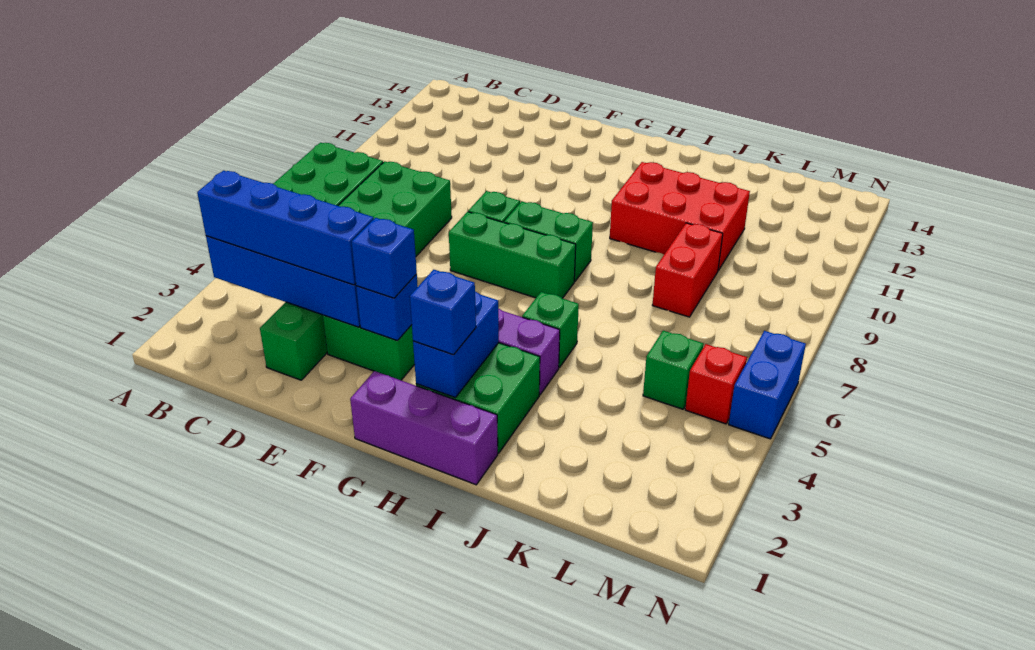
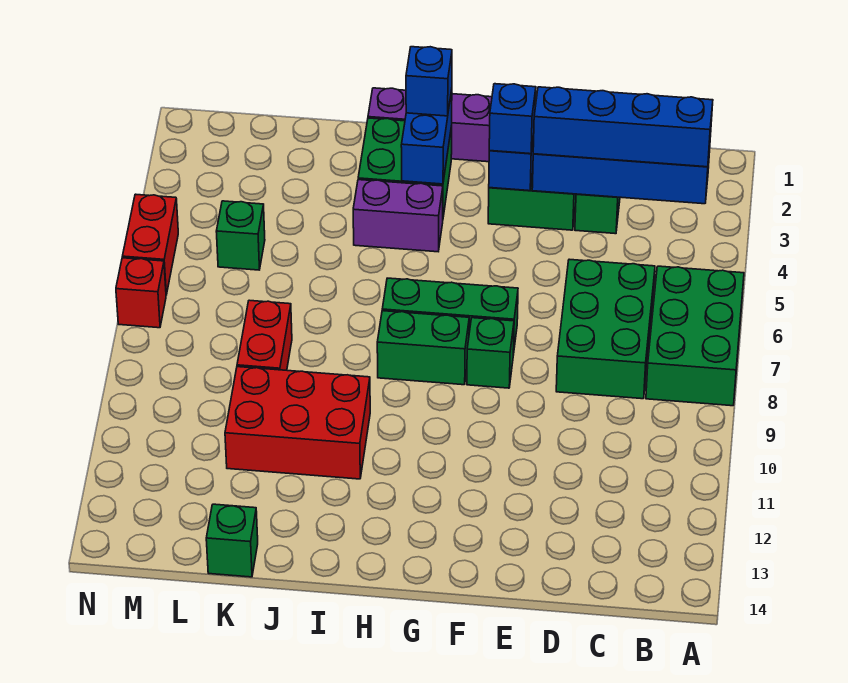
green brick I5 level 1 -> green brick K14 level 1
red brick M5 level 1 -> red brick N7 level 1
blue brick N5:N6 level 1 -> red brick N5:N6 level 1

